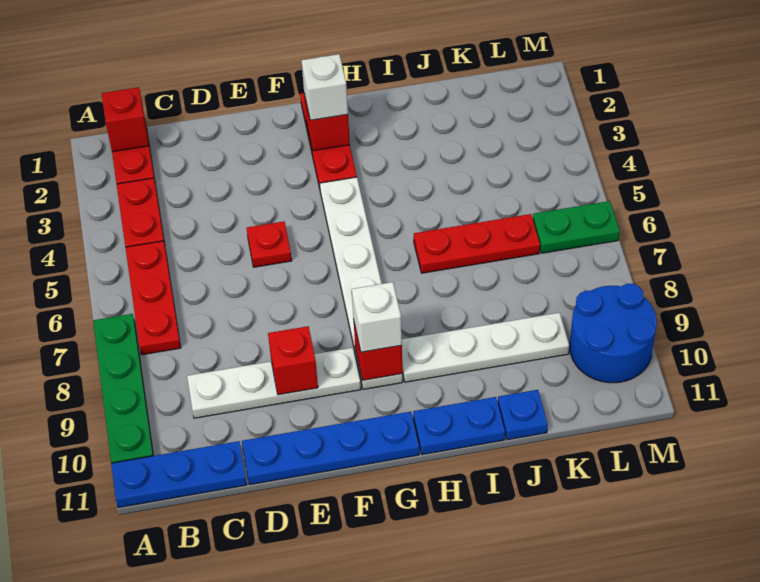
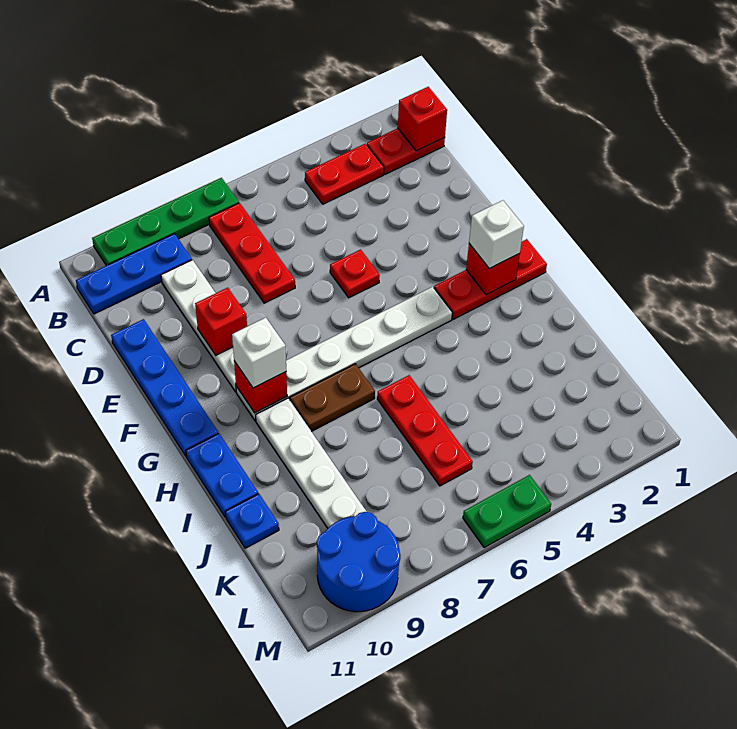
blue plate A11:C11 level 1 -> blue plate B9:B11 level 1
red plate B5:B7 level 1 -> red plate B7:D7 level 1
none -> brown plate H7:H8 level 1
green plate L6:M6 level 1 -> green plate M5:M6 level 1

